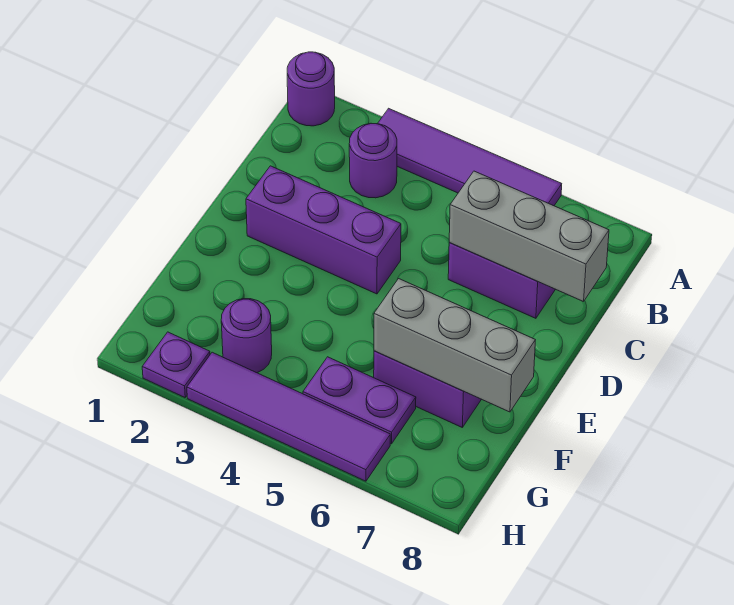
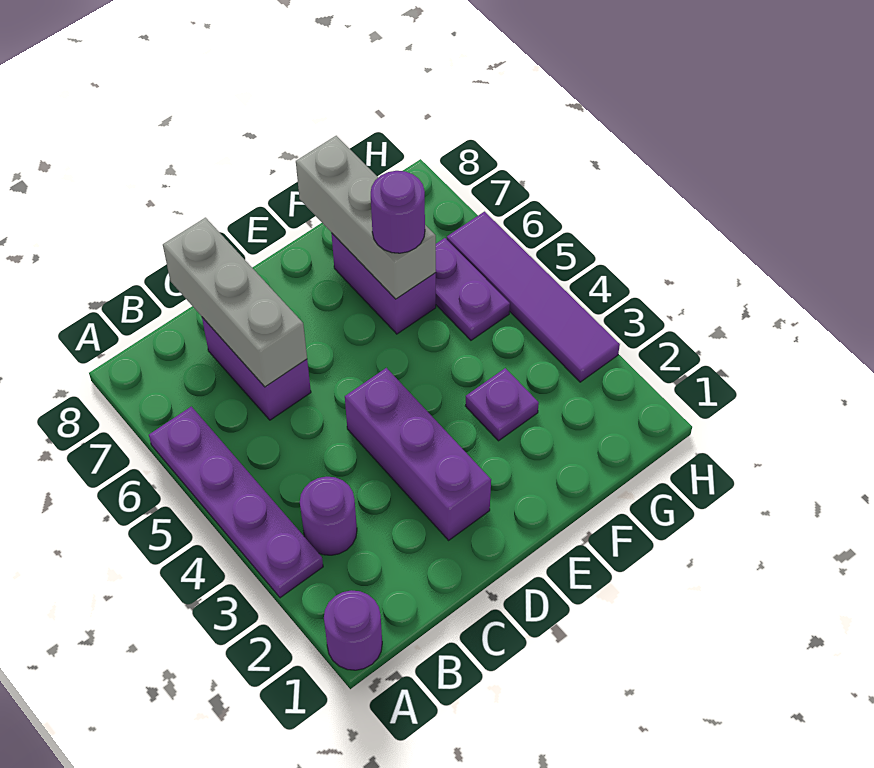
purple tile A3:A6 level 1 -> purple plate A3:A6 level 1
purple round brick G3 level 1 -> purple round brick F6 level 3
purple plate H2 level 1 -> purple plate F3 level 1

